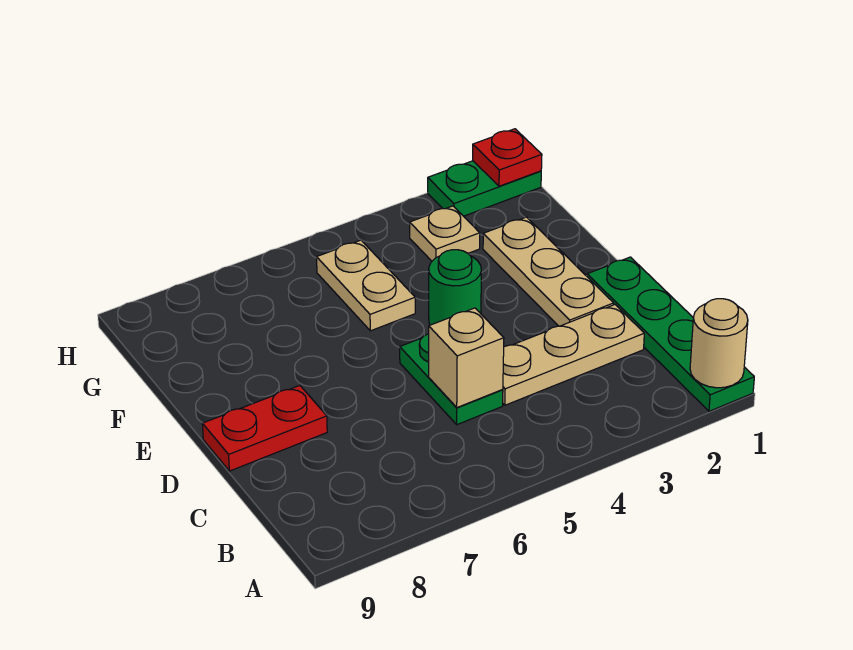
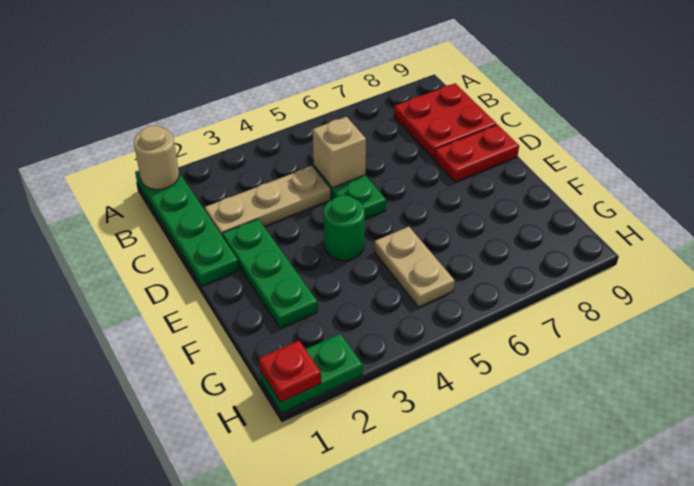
none -> red plate B8:C9 level 1
tan plate D2:F2 level 1 -> green plate D2:F2 level 1
tan plate G3 level 1 -> none

